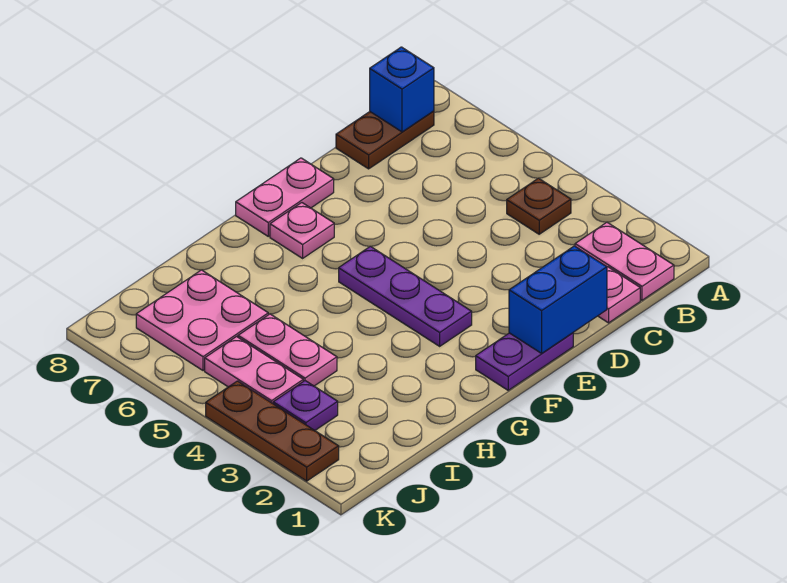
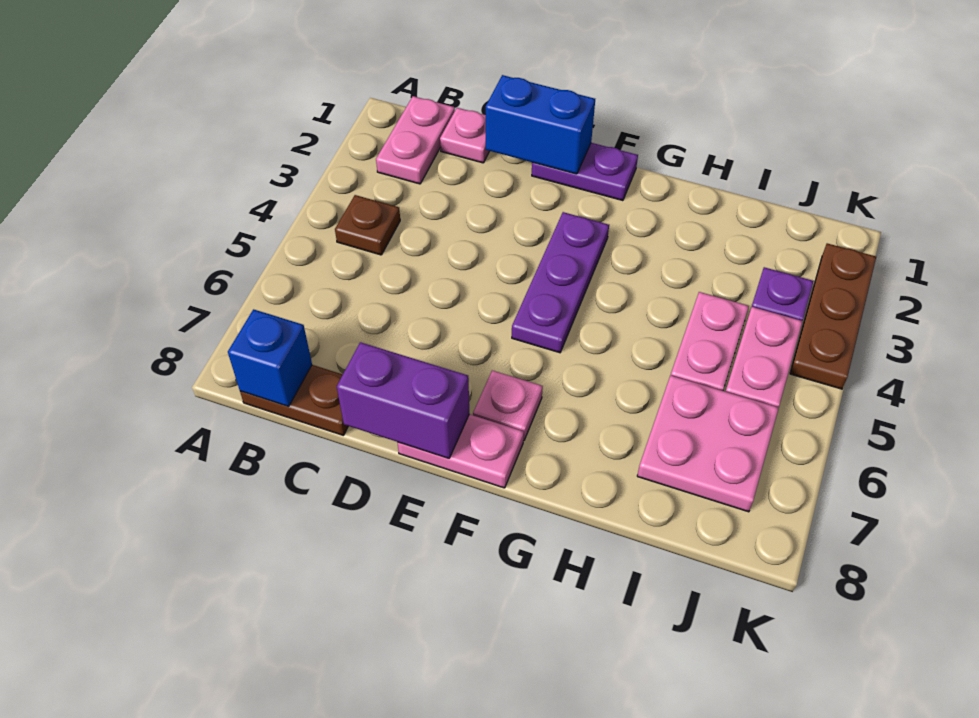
none -> purple brick D8:E8 level 2

